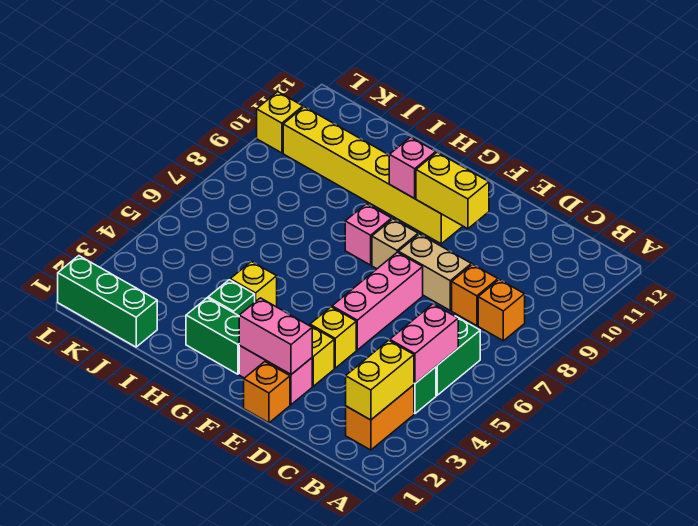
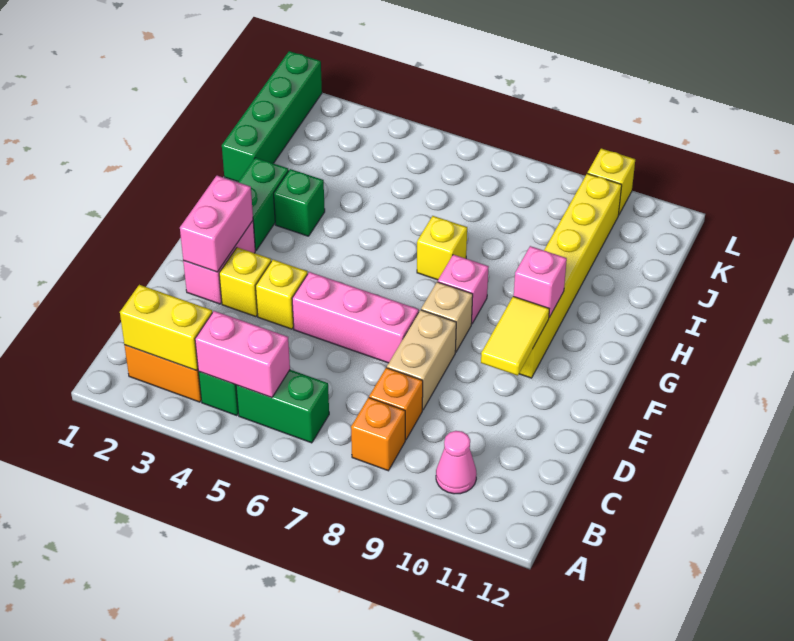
none -> pink cone B10 level 1
orange brick E1 level 1 -> none
yellow brick E10:F10 level 2 -> yellow tile E10:F10 level 2
yellow brick H4 level 1 -> yellow brick H7 level 1
green brick J1:L1 level 1 -> green brick I1:L1 level 1

